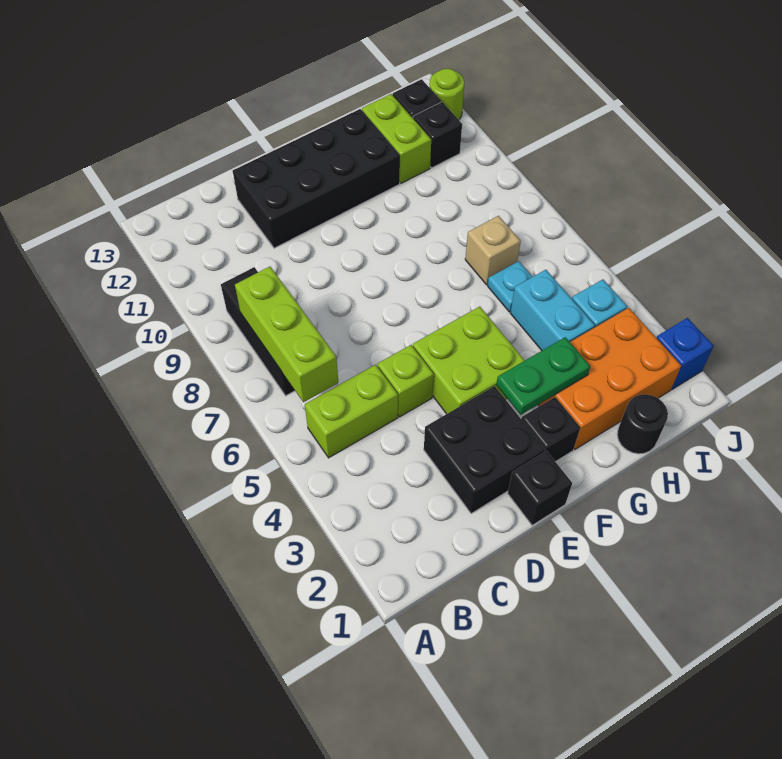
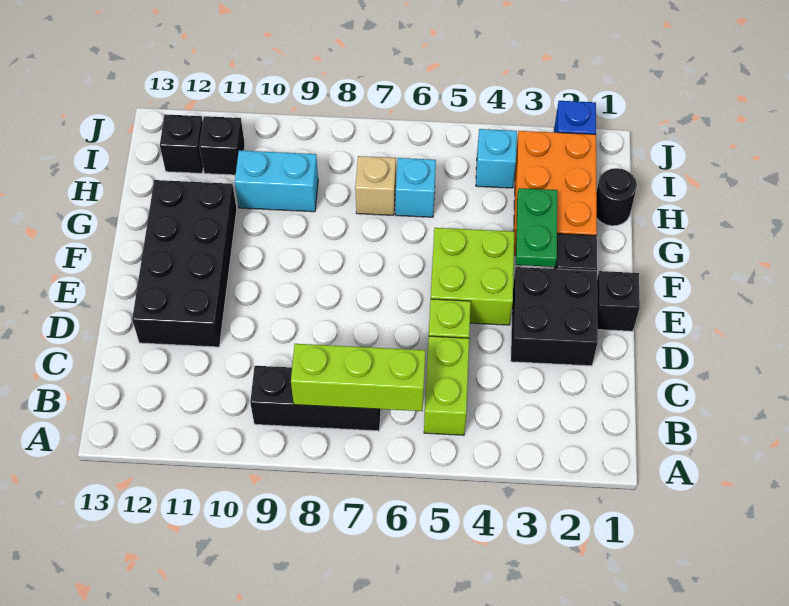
cyan brick H4:H5 level 1 -> cyan brick H9:H10 level 1
cyan plate H6 level 1 -> cyan brick H6 level 1
lime brick H11:H12 level 1 -> none
lime round brick J12 level 1 -> none

